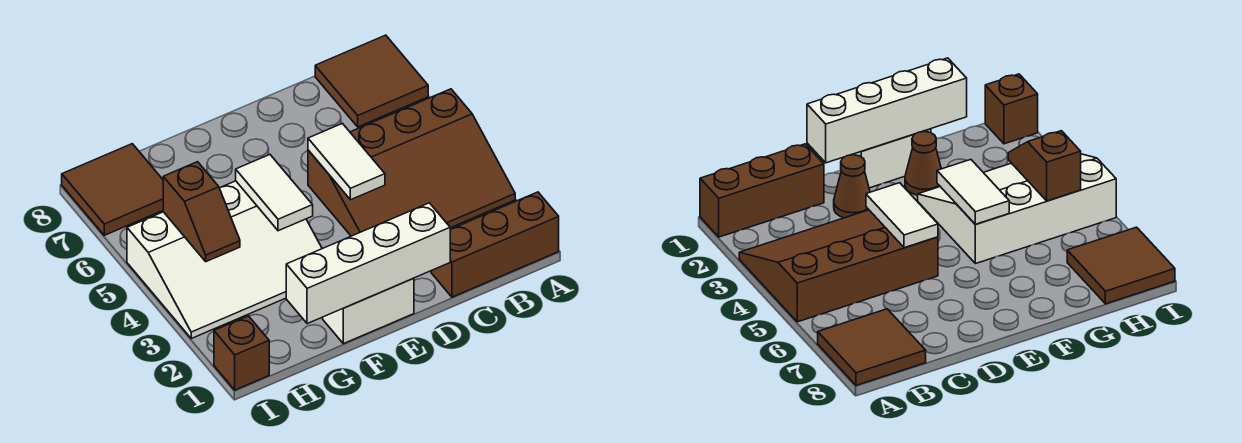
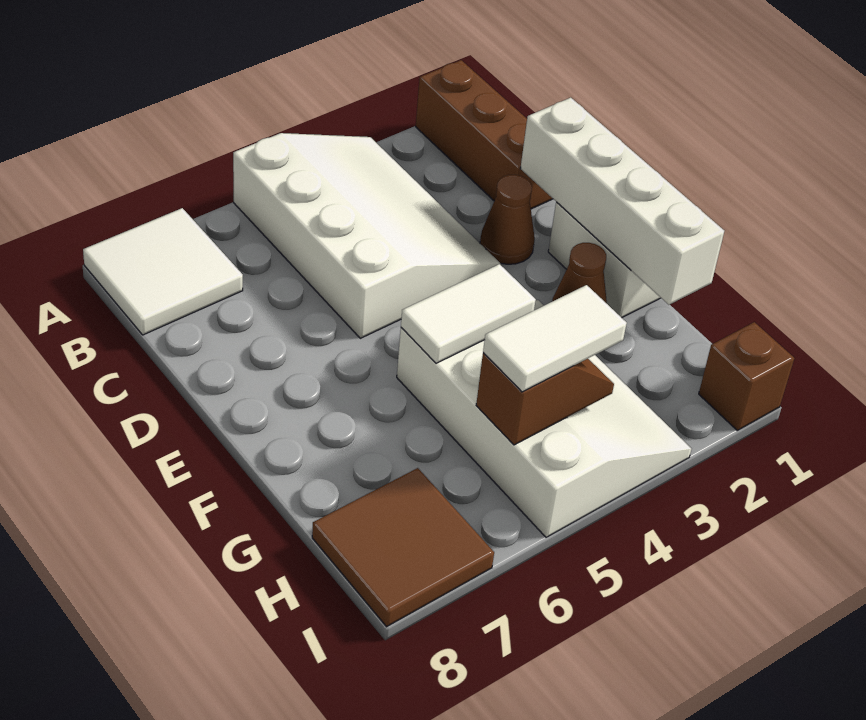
brown slope A3:D5 level 1 top 5 -> white slope A3:D5 level 1 top 5
brown tile A7:B8 level 1 -> white tile A7:B8 level 1
white tile D4:D5 level 2 -> white tile H4:H5 level 3

